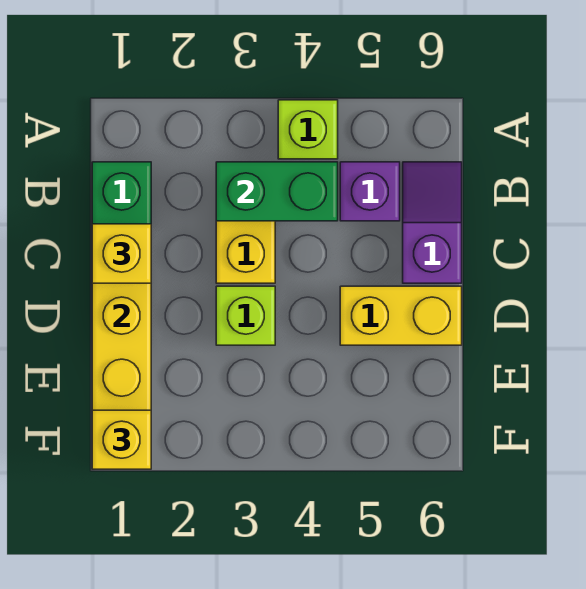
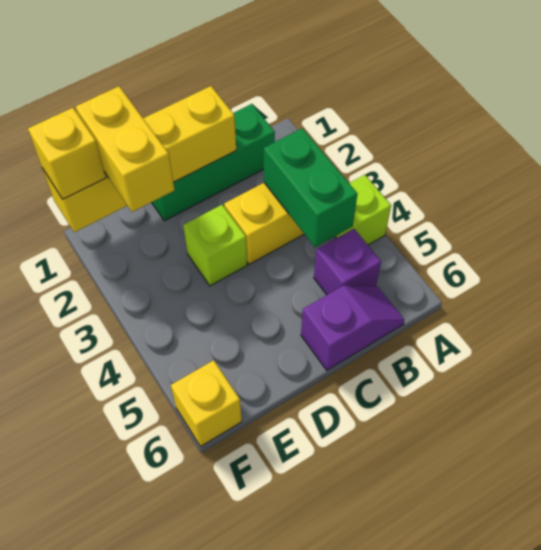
yellow brick C1 level 3 -> yellow brick F6 level 1
yellow brick D5:D6 level 1 -> yellow brick E1:E2 level 3

